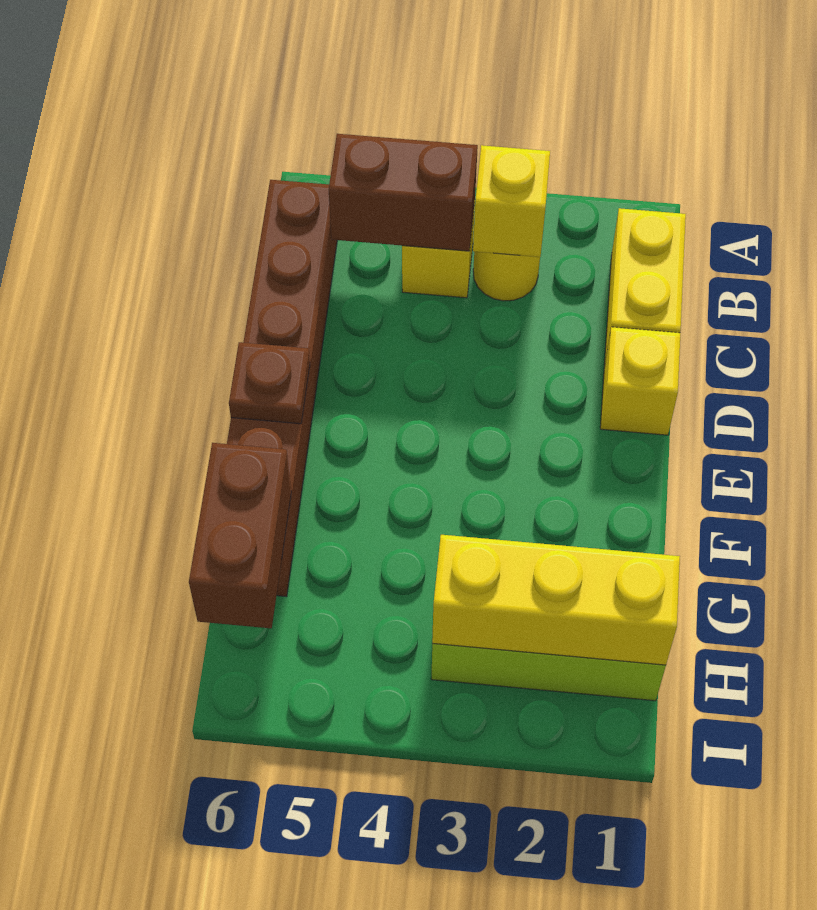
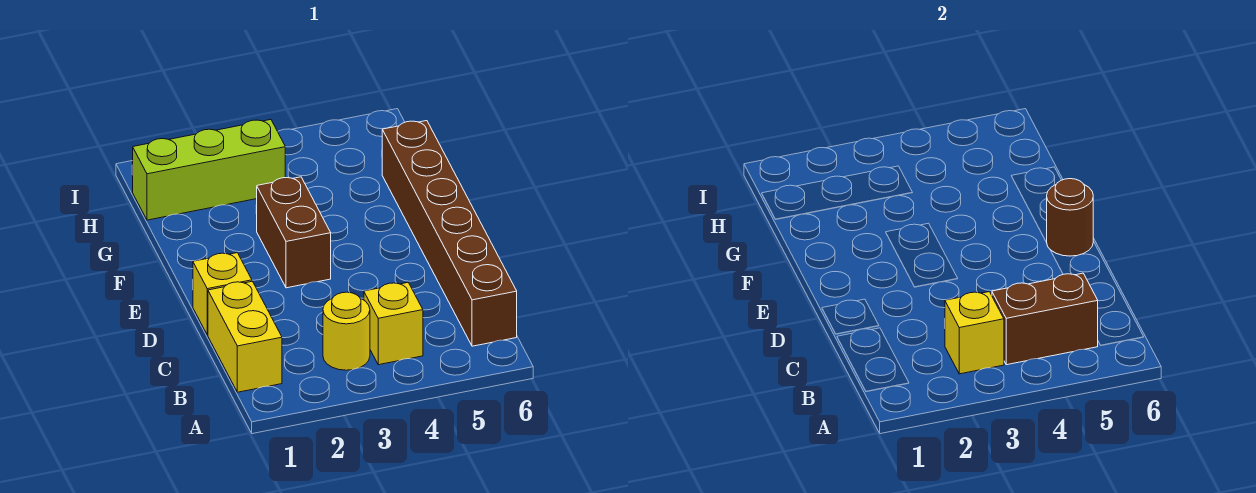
brown plate E6 level 2 -> brown round brick E6 level 2
brown brick G6:H6 level 2 -> brown brick E3:F3 level 1
yellow brick H1:H3 level 2 -> none

